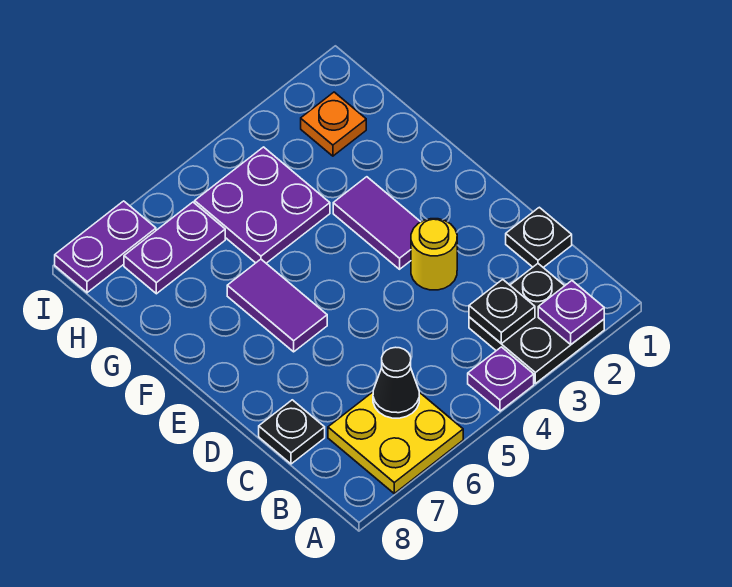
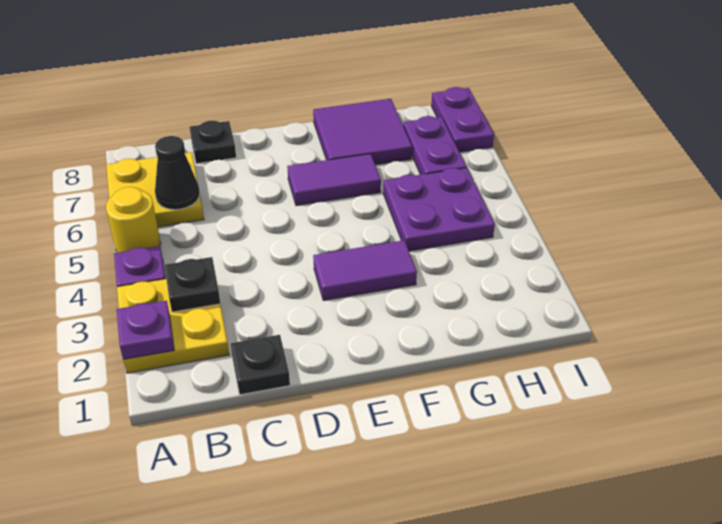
black plate A2:B3 level 1 -> yellow plate A2:B3 level 1
yellow round brick D3 level 1 -> yellow round brick A5 level 1
none -> purple tile F7:G8 level 1
orange plate H2 level 1 -> none

